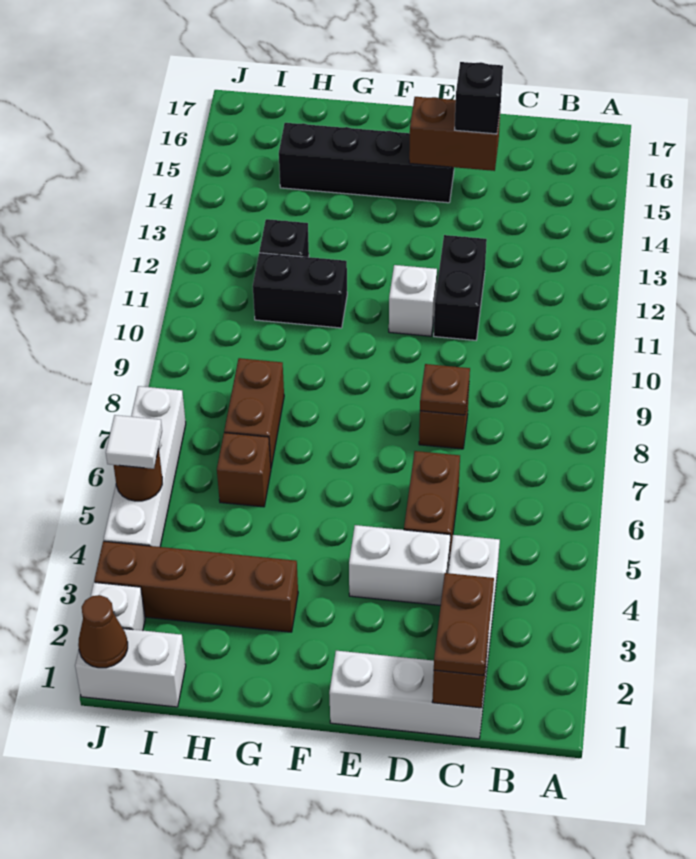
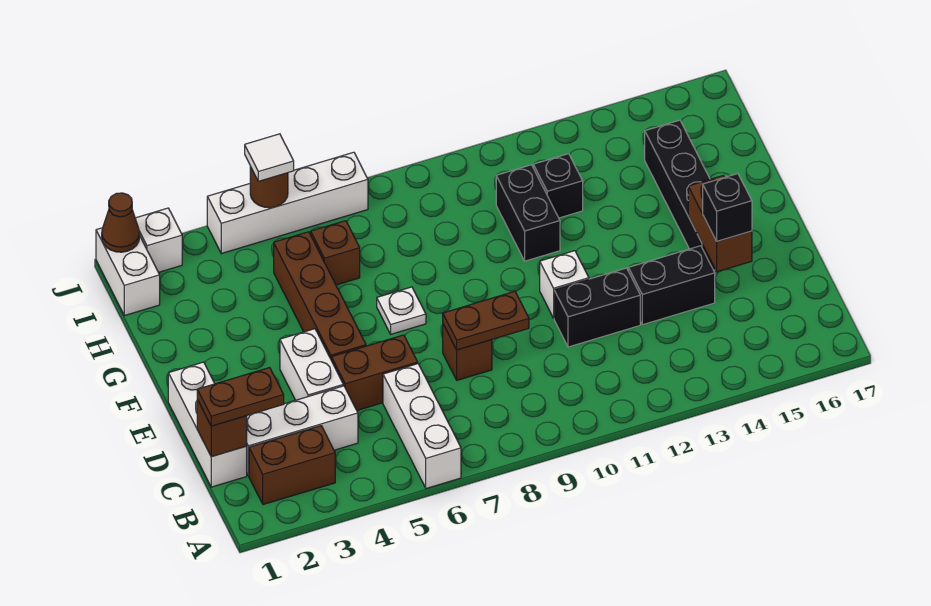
none -> white brick A6:C6 level 1
brown plate D8 level 2 -> brown plate D8:D9 level 2
none -> black brick D13:D14 level 1
none -> white plate F7 level 1
brown brick G3:J3 level 1 -> brown brick E5:H5 level 1
brown brick H7:H8 level 1 -> brown brick B2:B3 level 1

